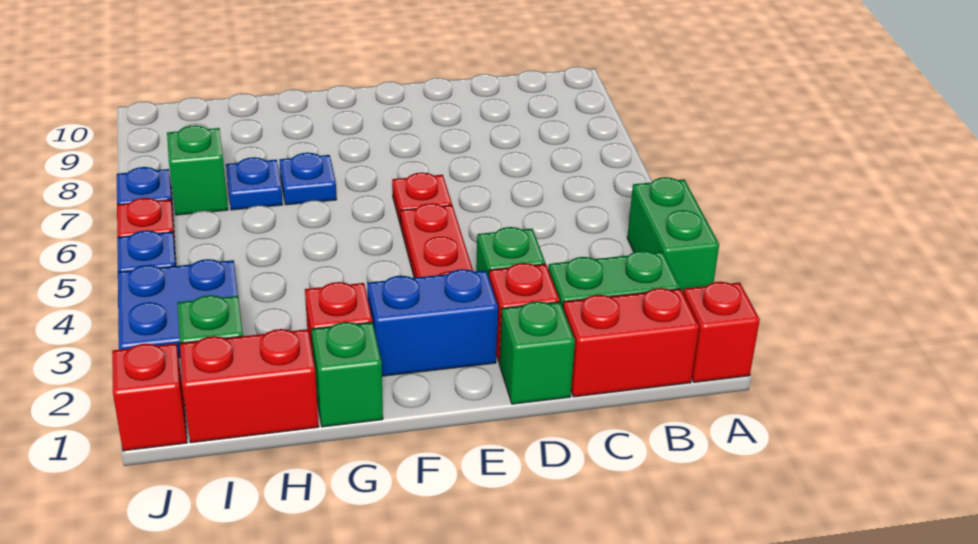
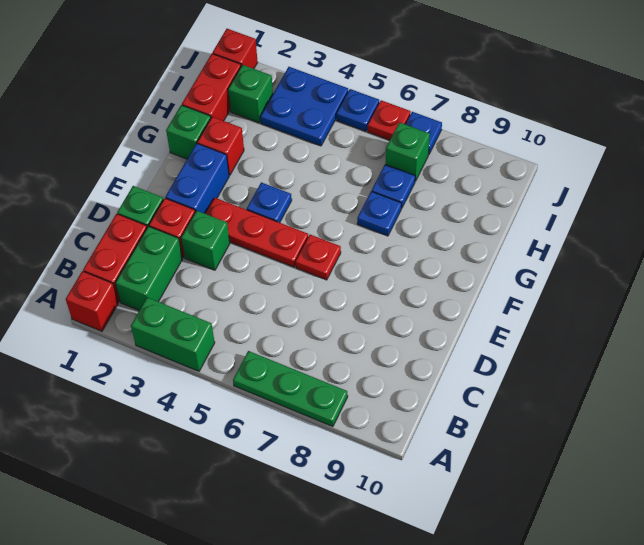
none -> green plate A6:A8 level 1
none -> blue plate F4 level 1

